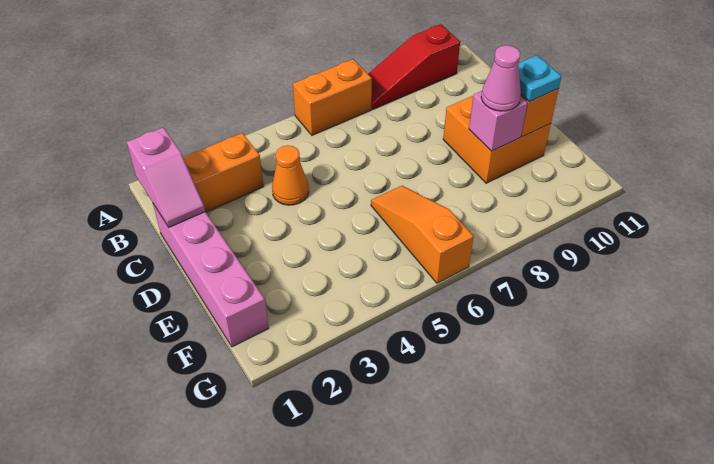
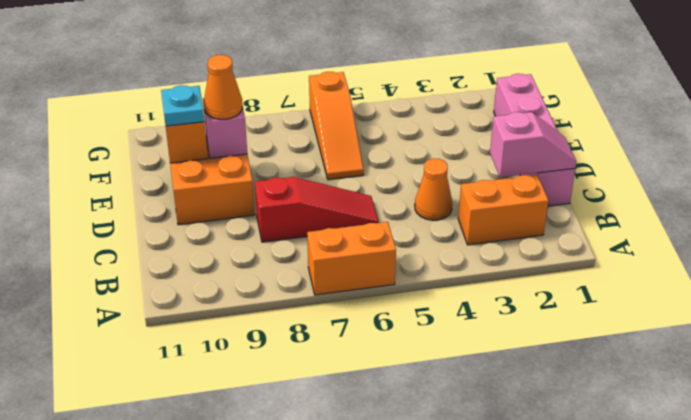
red slope A8:A10 level 1 top 10 -> red slope C6:C8 level 1 top 8
pink slope B1:C1 level 2 top B -> pink slope C1:C2 level 2 top 2
pink cone E9 level 3 -> orange cone E9 level 3

